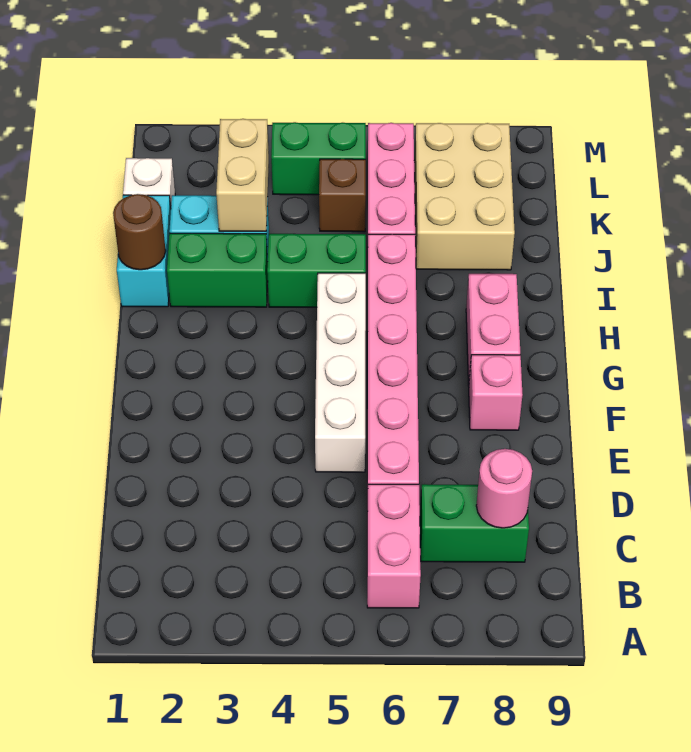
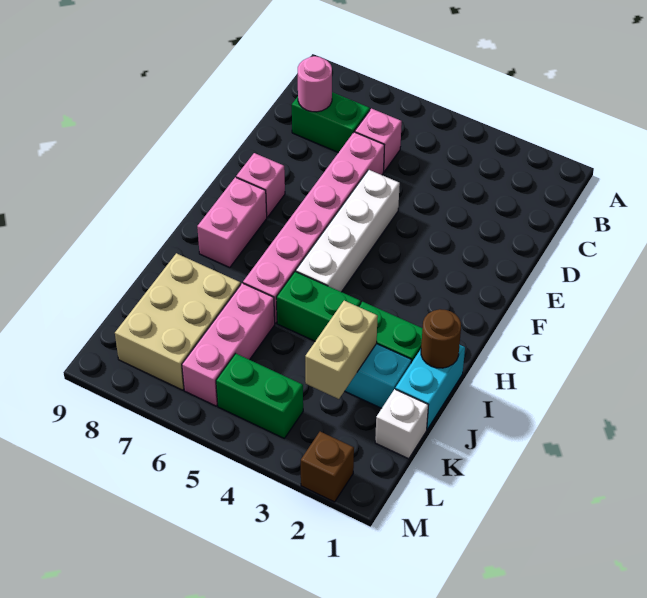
pink brick B6:C6 level 1 -> pink brick C6 level 1
brown brick K5 level 1 -> brown brick M2 level 1

